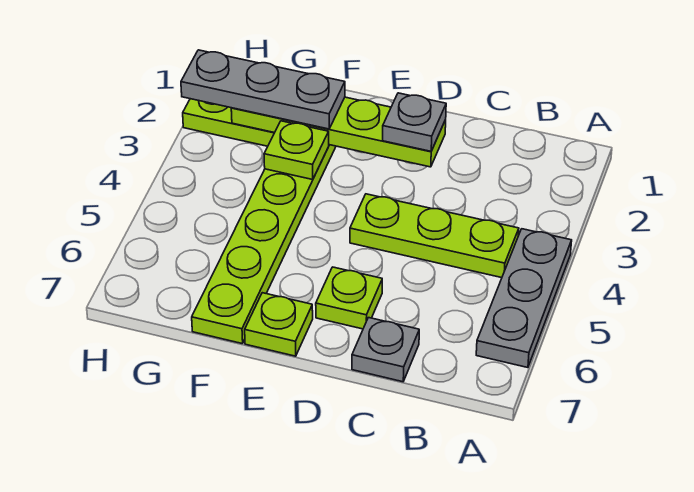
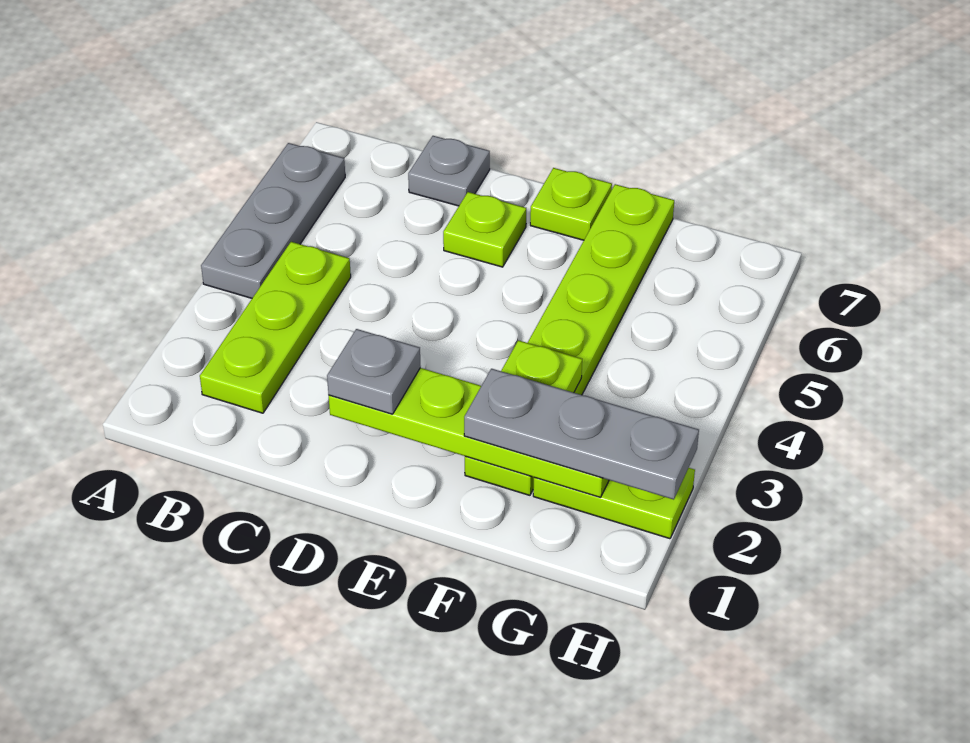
lime plate B4:D4 level 1 -> lime plate B2:B4 level 1

